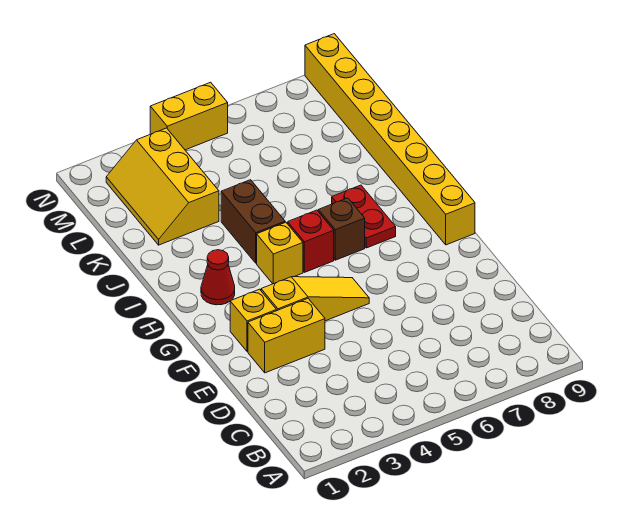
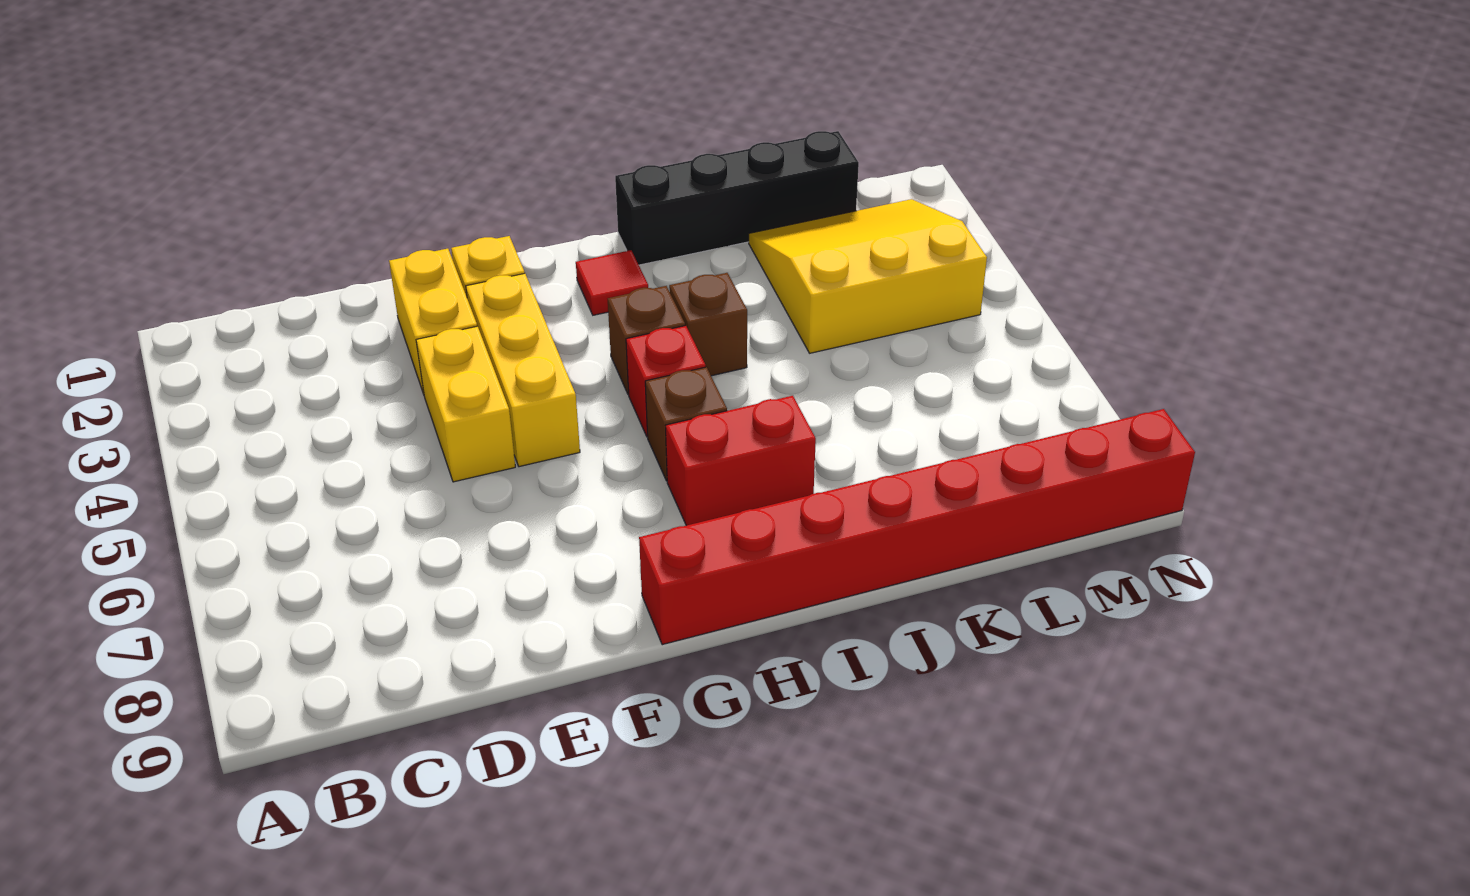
yellow slope F3:F5 level 1 top 3 -> yellow brick F3:F5 level 1
yellow brick G9:N9 level 1 -> red brick G9:N9 level 1
red cone H2 level 1 -> red tile H2 level 1
yellow brick H4 level 1 -> brown brick H4 level 1
red plate H7:I7 level 1 -> red brick H7:I7 level 1
none -> black brick I1:L1 level 1
brown brick I4:J4 level 1 -> brown brick I4 level 1
yellow slope K2:M3 level 1 top 3 -> yellow slope K2:M4 level 1 top 4
yellow brick N4:N5 level 1 -> yellow brick E4:E5 level 1

